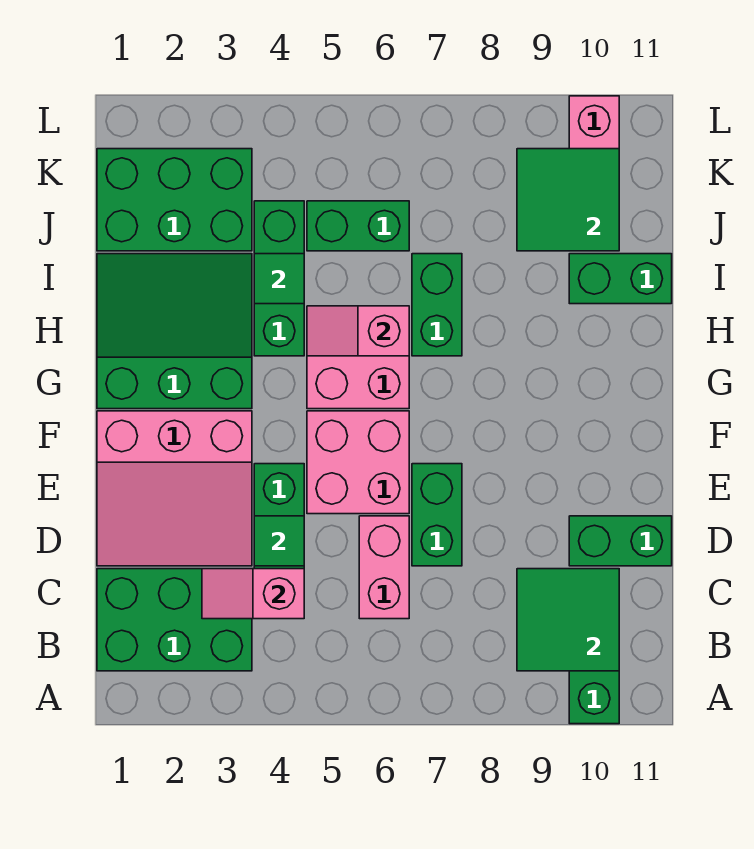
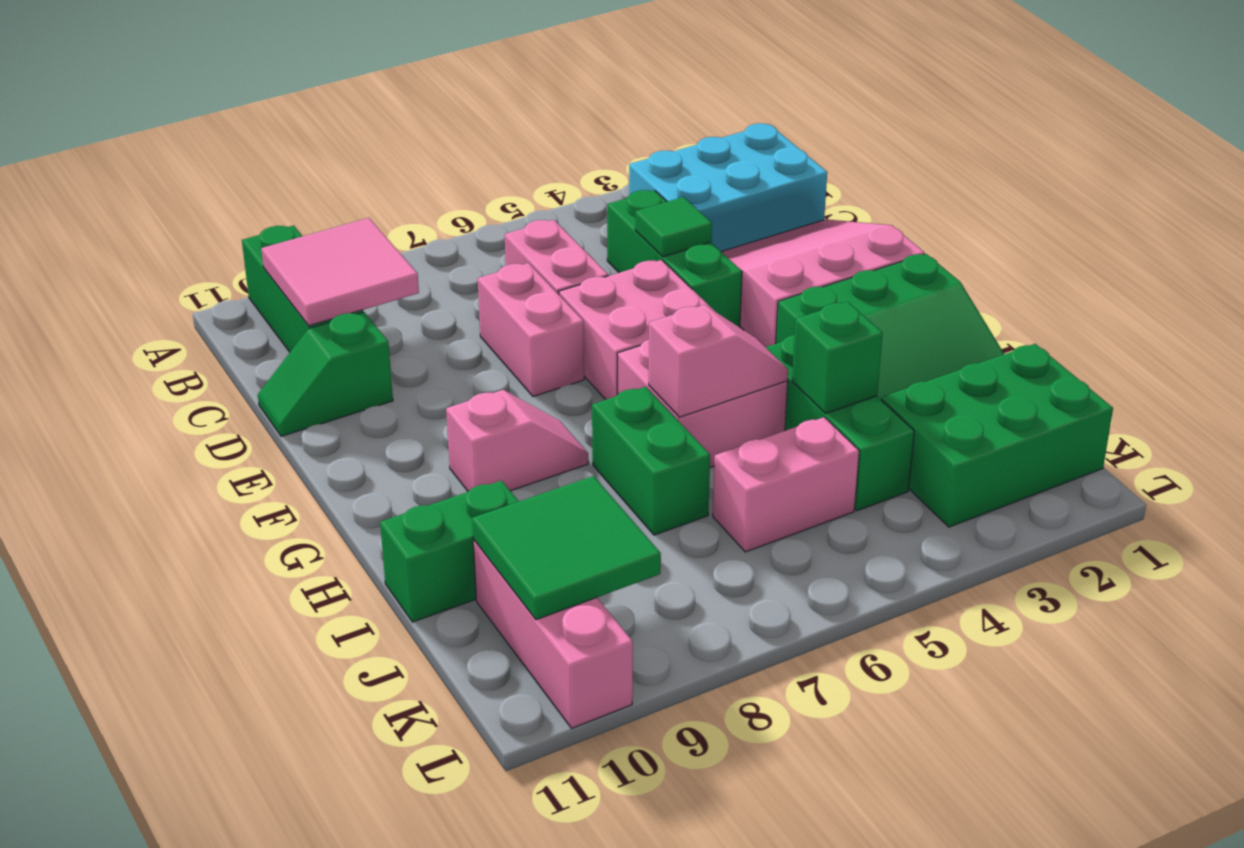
green brick B1:C3 level 1 -> cyan brick B1:C3 level 1
green tile B9:C10 level 2 -> pink tile B9:C10 level 2
pink slope C3:C4 level 2 top 4 -> pink slope G8:G9 level 1 top 9
green brick D7:E7 level 1 -> pink brick D7:E7 level 1
green brick D10:D11 level 1 -> green slope D10:D11 level 1 top 10
green tile I4 level 2 -> green brick I4 level 2
green brick J5:J6 level 1 -> pink brick J5:J6 level 1

